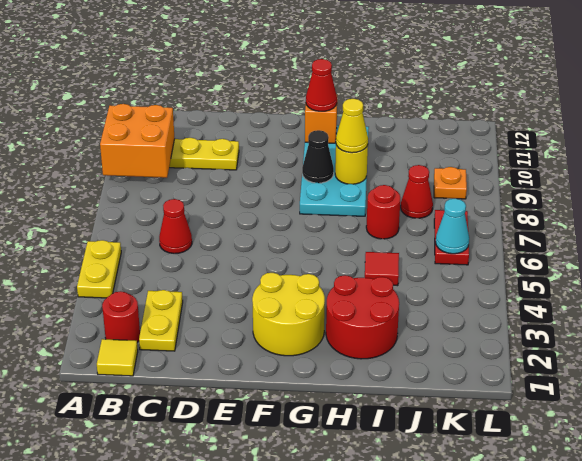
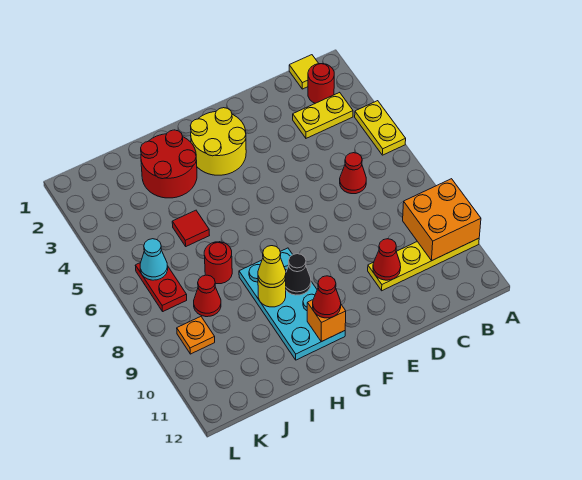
yellow plate C2:C3 level 1 -> yellow plate B3:C3 level 1
none -> red cone D10 level 2

